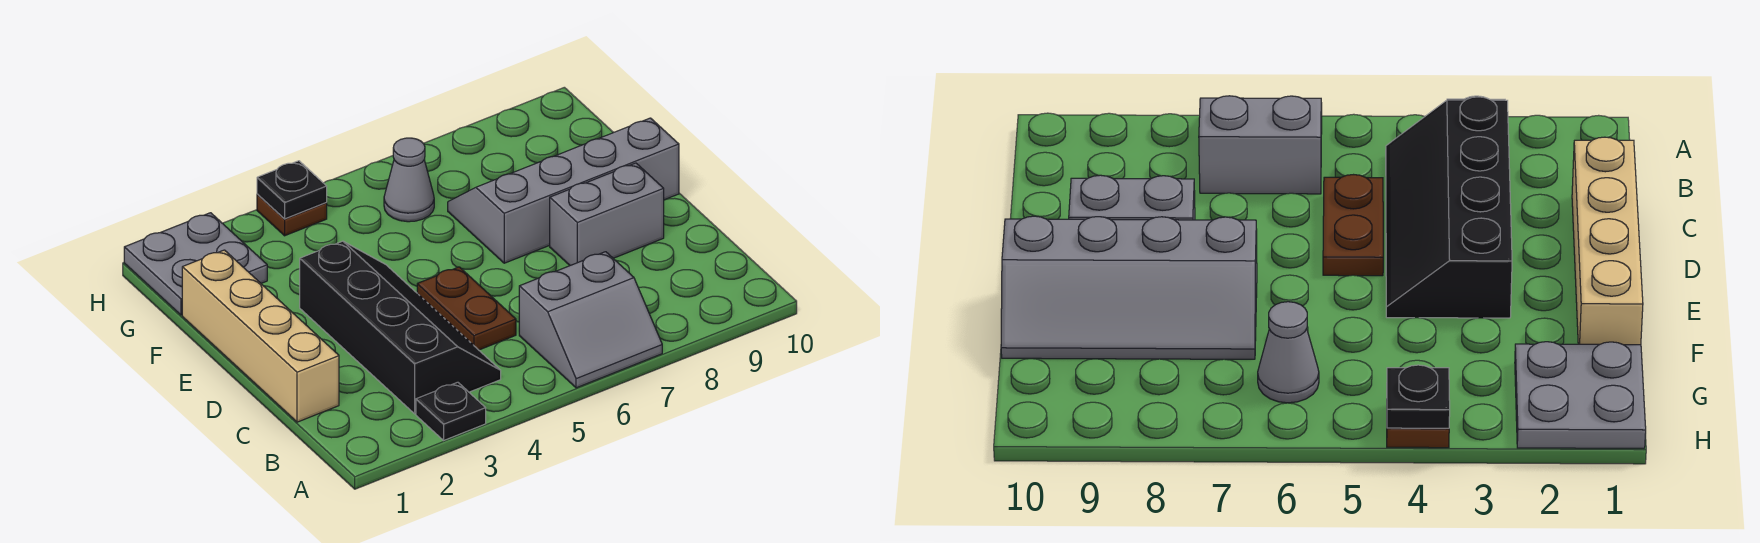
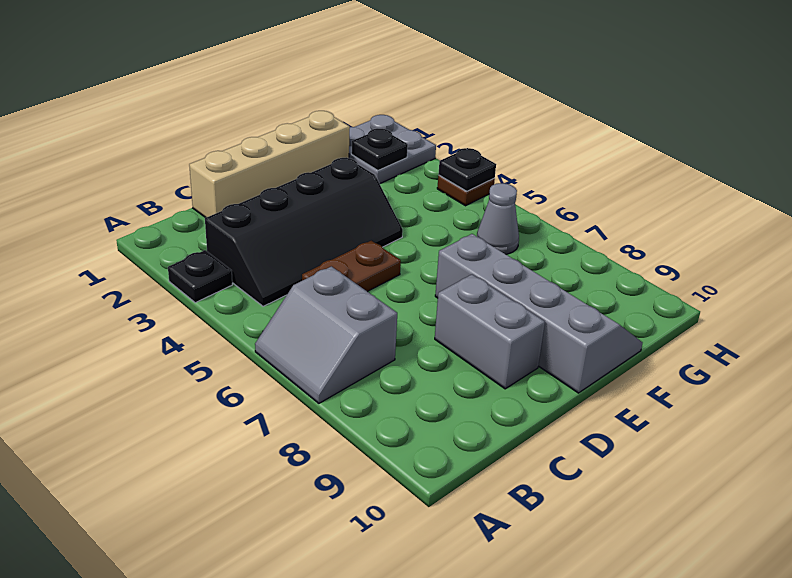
none -> black plate G2 level 2

